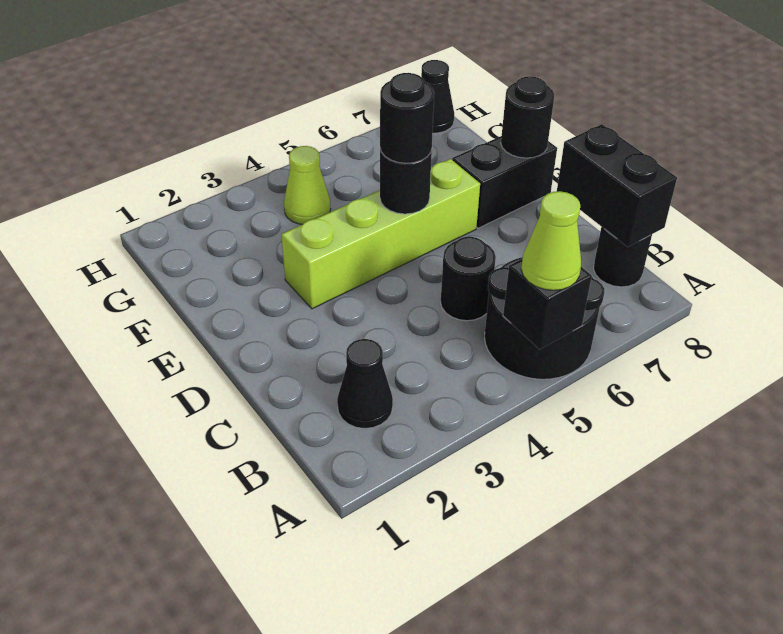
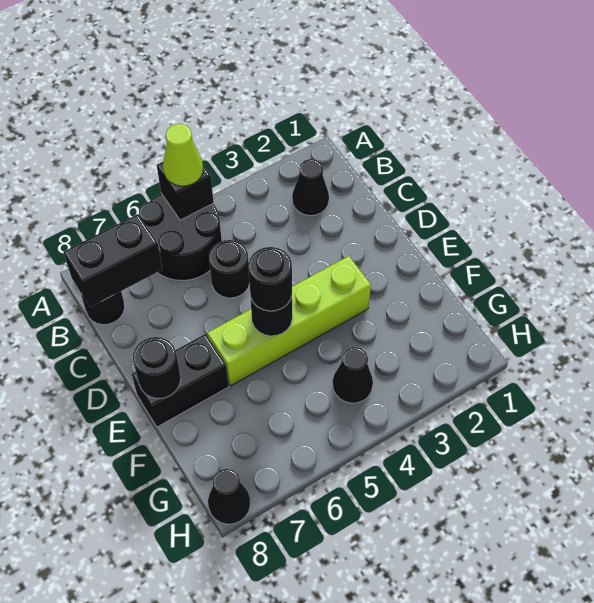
black brick B8:C8 level 2 -> black brick B7:B8 level 2
lime cone G4 level 1 -> black cone G4 level 1

